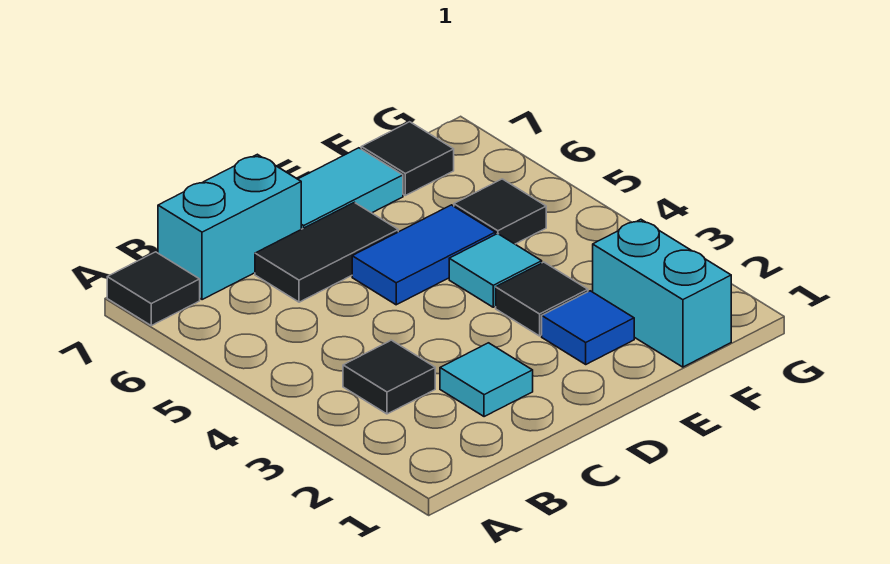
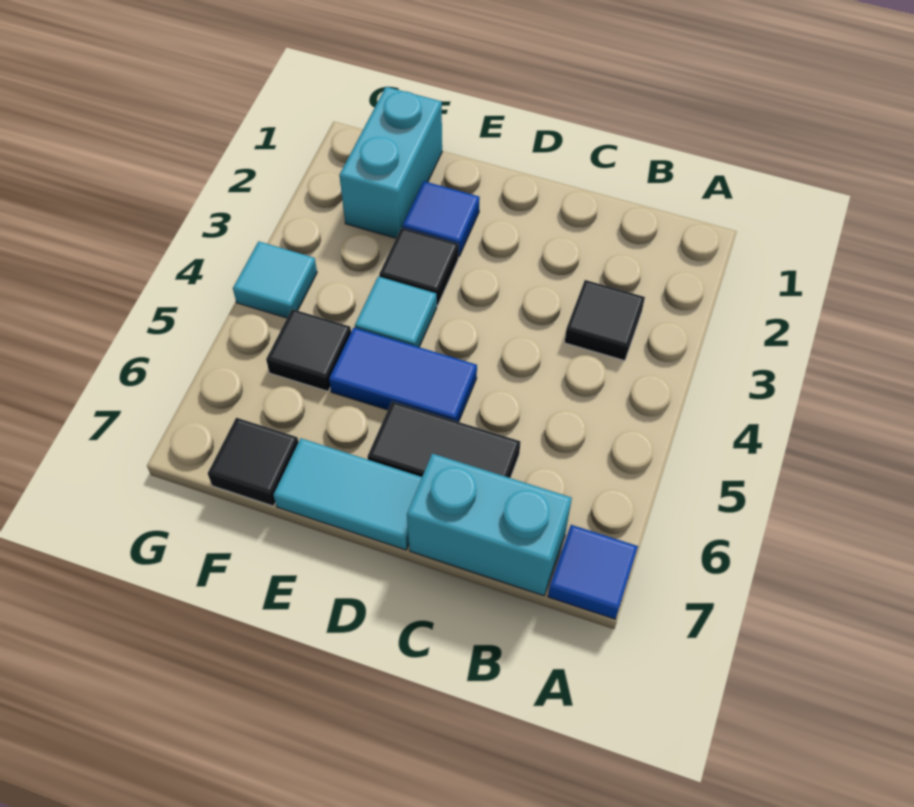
black tile A7 level 1 -> blue tile A7 level 1
cyan tile C2 level 1 -> cyan tile G4 level 1

